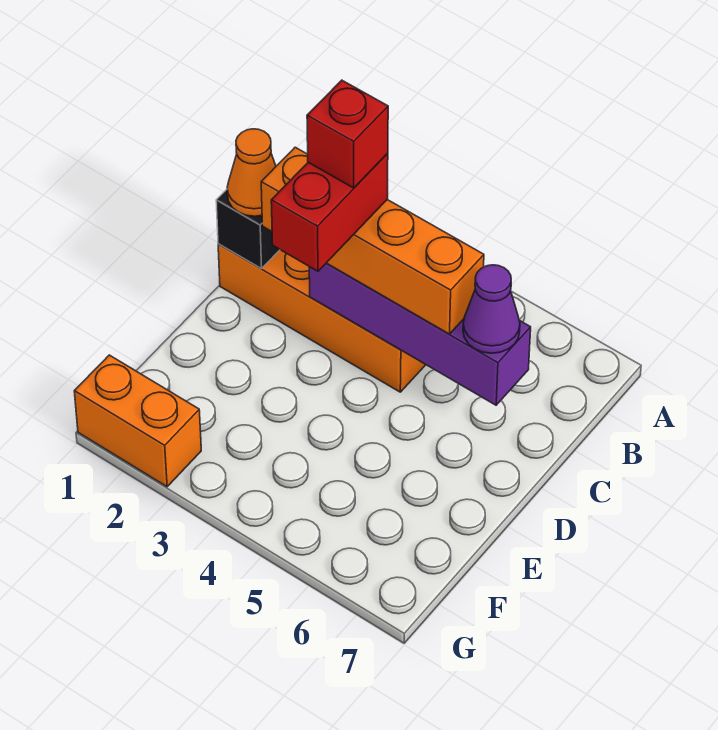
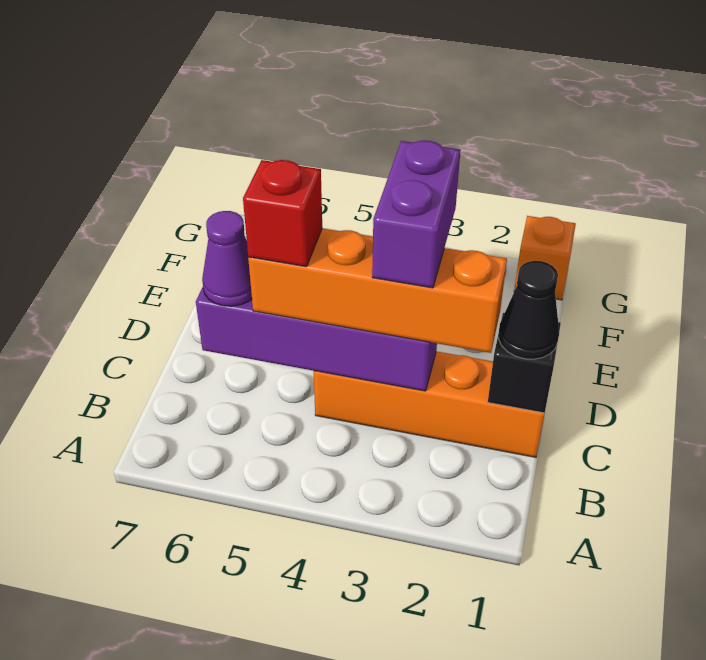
orange cone C1 level 3 -> black cone C1 level 3
red brick C3:D3 level 4 -> purple brick C3:D3 level 4
red brick C3 level 5 -> red brick C5 level 4
orange brick G1:G2 level 1 -> orange brick G1 level 1

